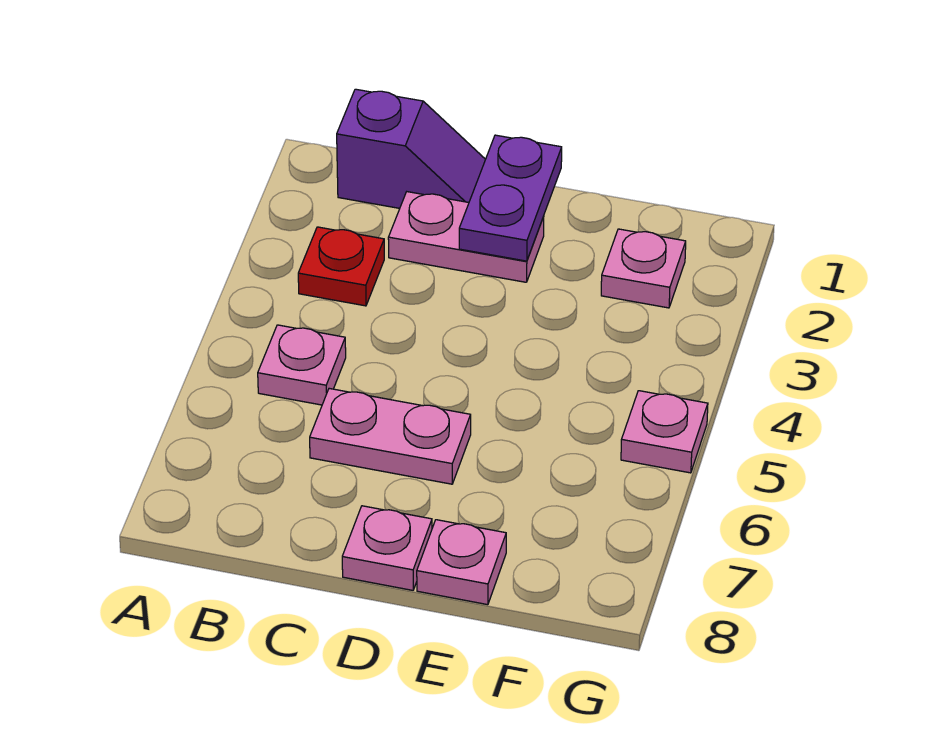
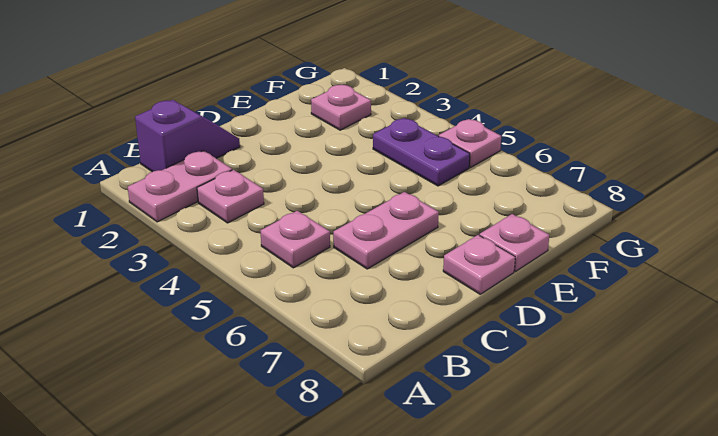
red plate B3 level 1 -> pink plate B3 level 1
pink plate C2:D2 level 1 -> pink plate A2:B2 level 1
purple plate D1:D2 level 2 -> purple plate F4:F5 level 1

